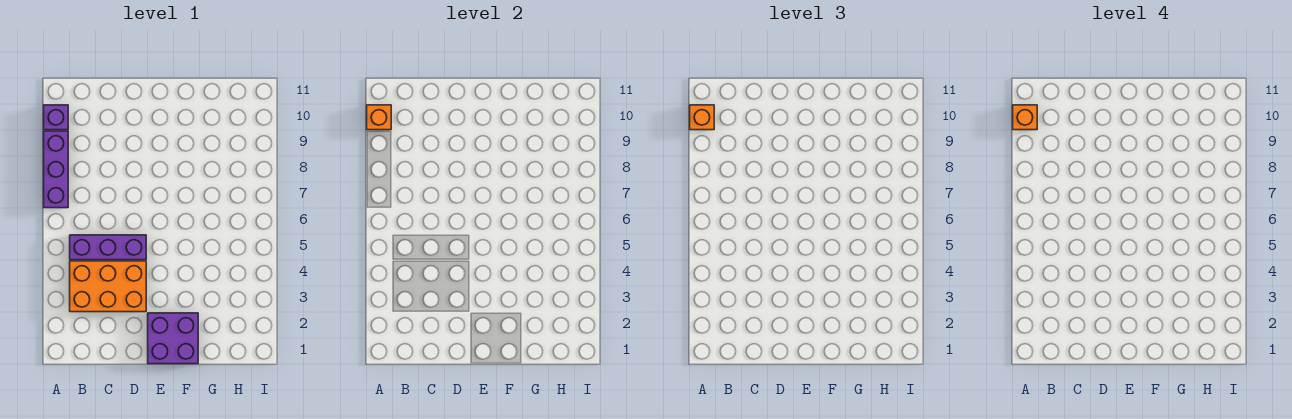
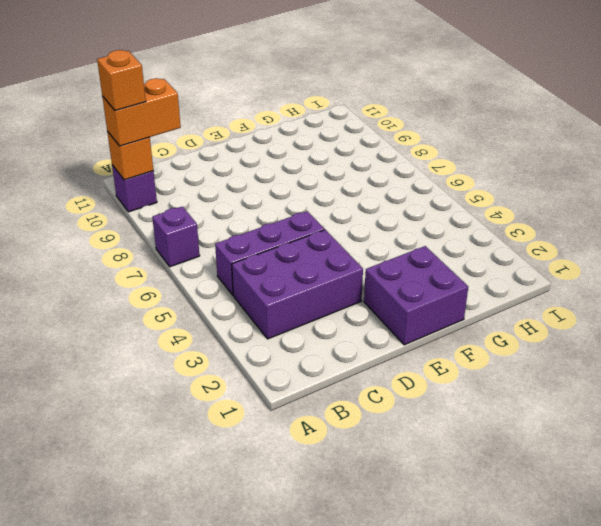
purple brick A7:A9 level 1 -> purple brick A7 level 1
orange brick A10 level 3 -> orange brick A10:B10 level 3
orange brick B3:D4 level 1 -> purple brick B3:D4 level 1

